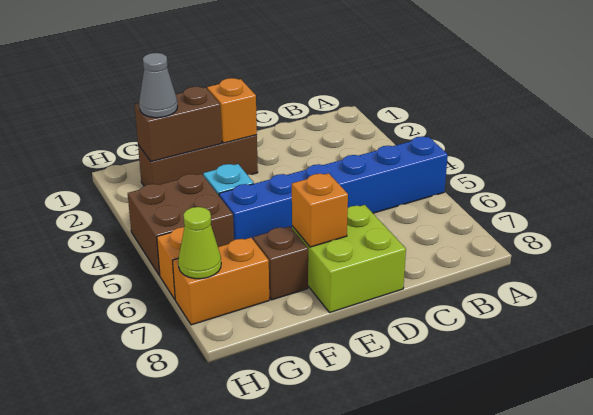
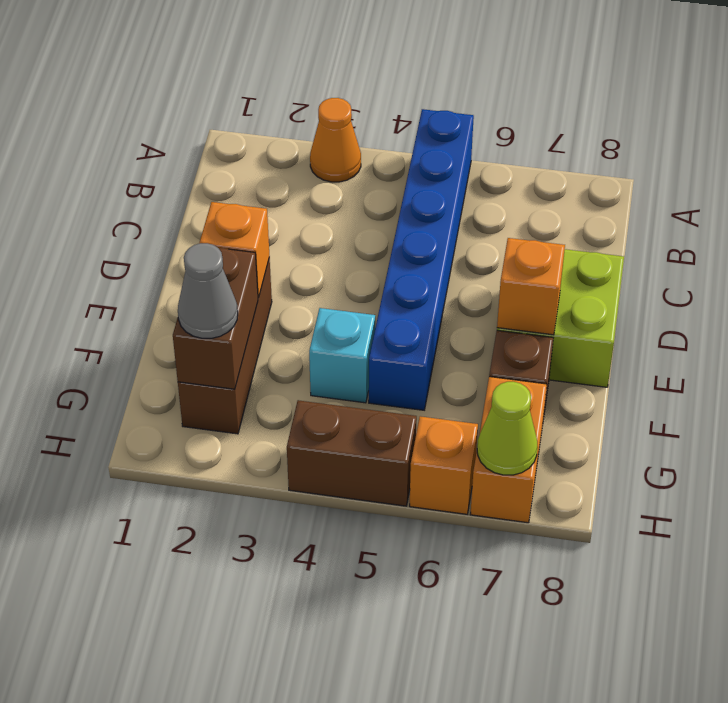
none -> orange cone A3 level 1
brown brick G4:H5 level 1 -> brown brick H4:H5 level 1

